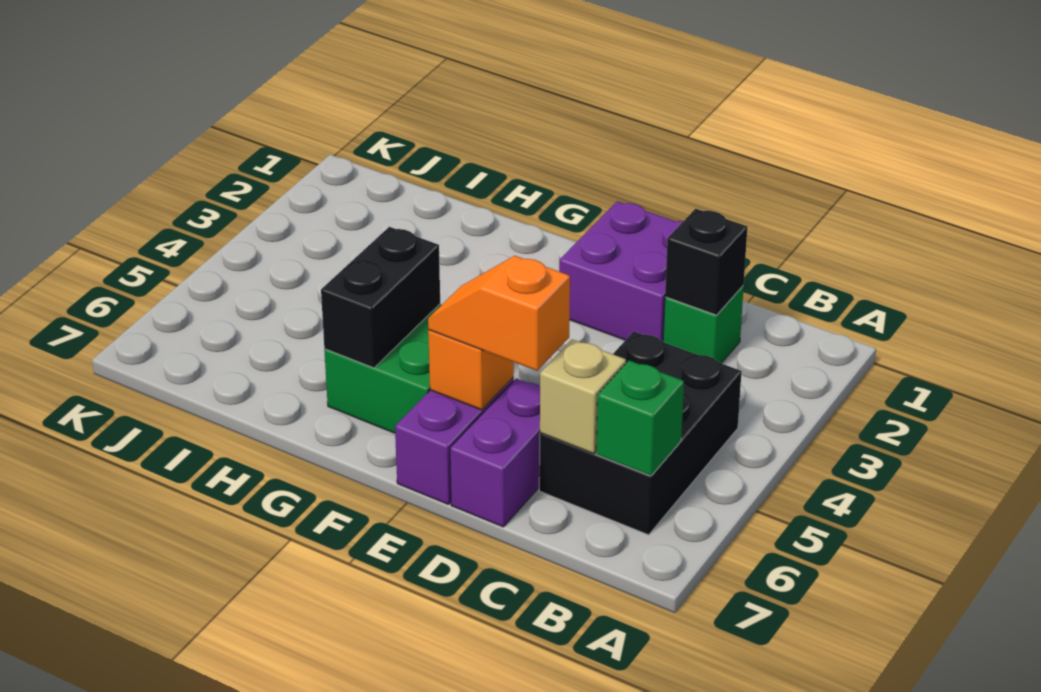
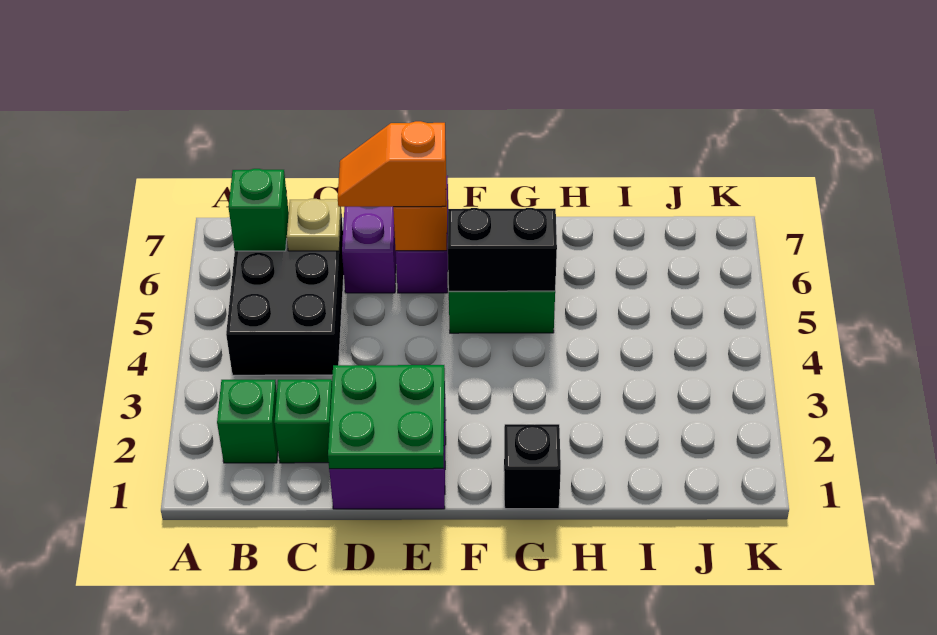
none -> green brick B2 level 1
black brick C2 level 2 -> black brick G1 level 1
tan brick C6 level 2 -> tan plate C6 level 2
none -> green plate D1:E2 level 2
orange slope D6:E6 level 3 top D -> orange slope D6:E6 level 3 top E
black brick G5:G6 level 2 -> black brick F5:G5 level 2

